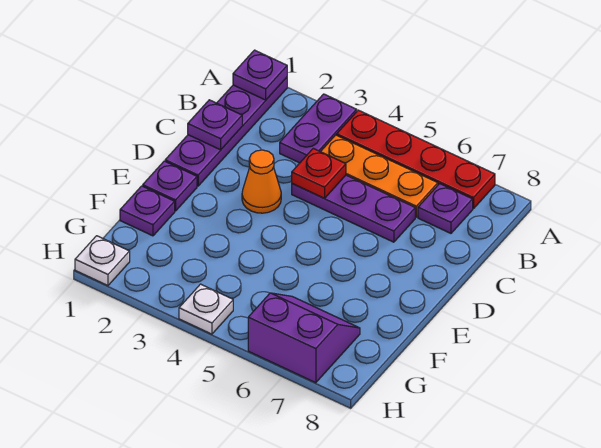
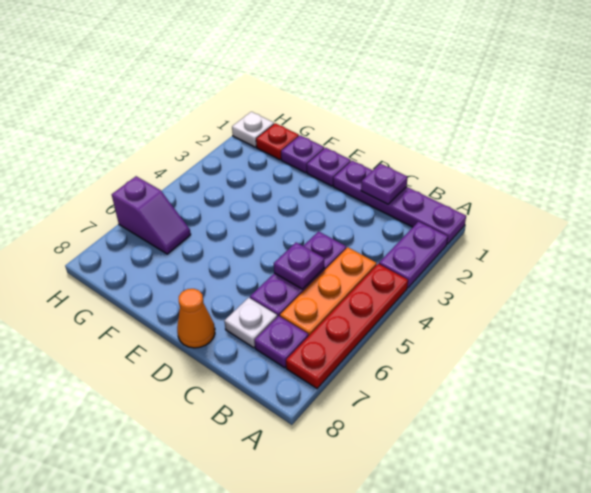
purple plate A1 level 2 -> purple plate C5 level 2
purple plate A3:B3 level 1 -> purple plate A2:A3 level 1
red plate C4 level 2 -> red plate G1 level 1
orange cone D3 level 1 -> orange cone D8 level 1
purple slope G6:H7 level 1 top H -> purple slope G6:H6 level 1 top H
white plate H4 level 1 -> white plate C7 level 1

